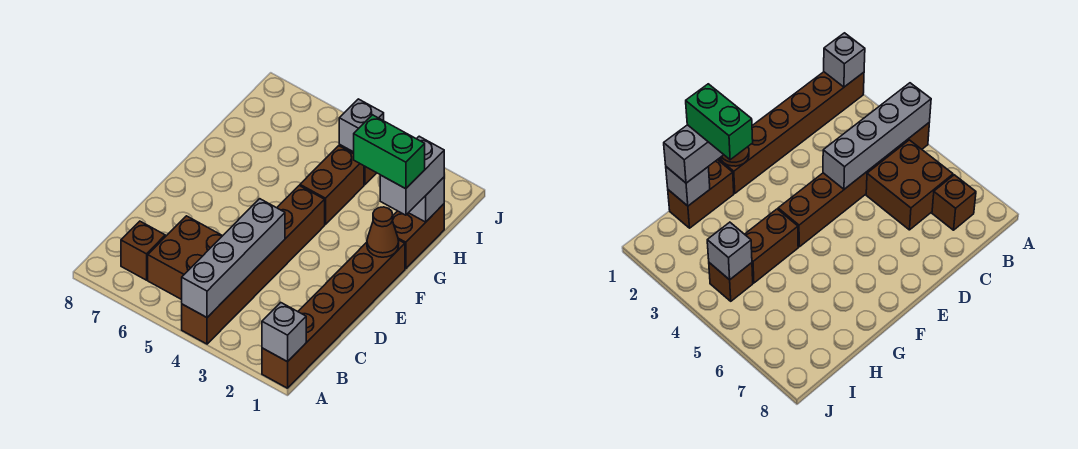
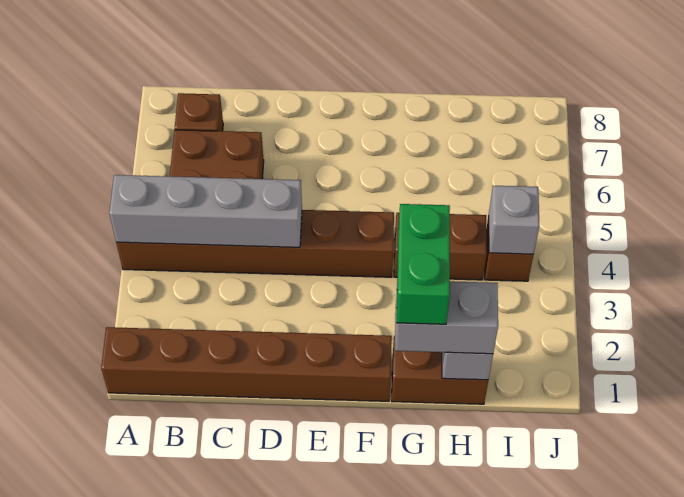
grey brick A1 level 2 -> none
brown cone F1 level 2 -> none

